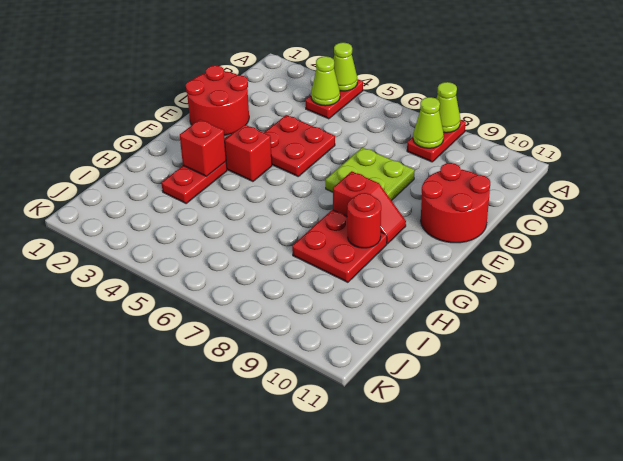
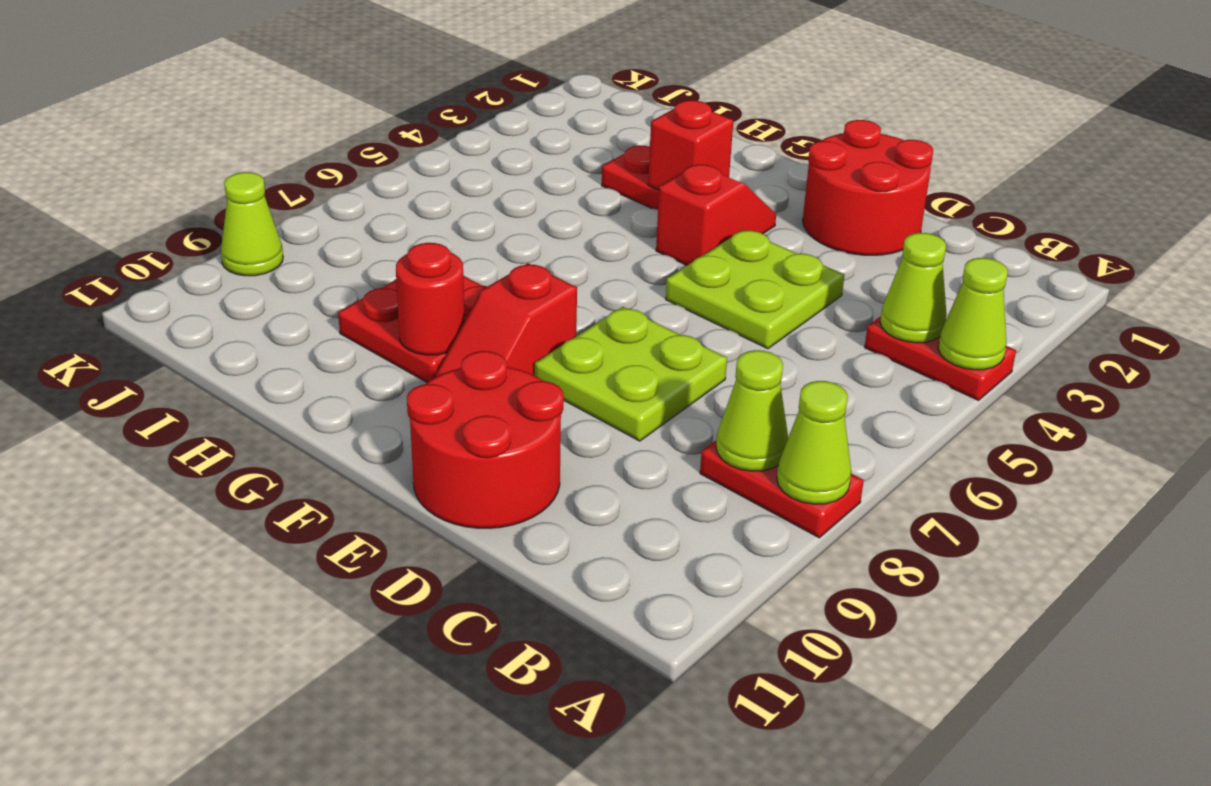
red plate D4:E5 level 1 -> lime plate D4:E5 level 1
none -> lime cone K9 level 1

